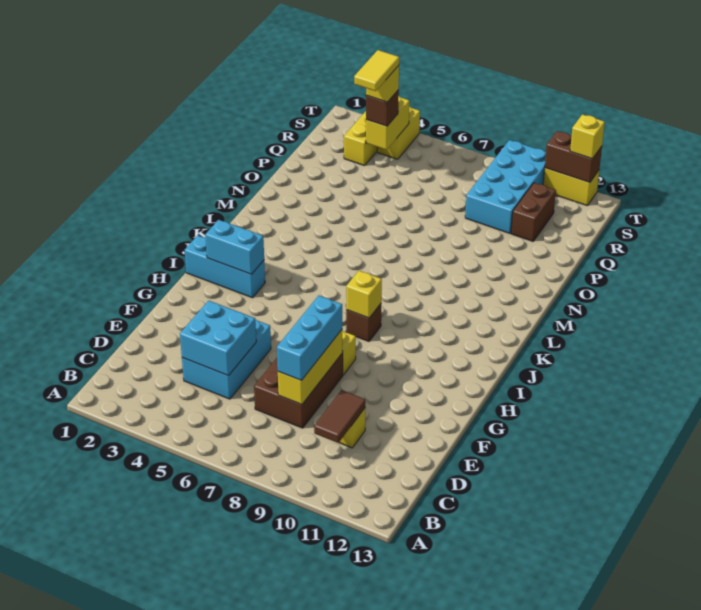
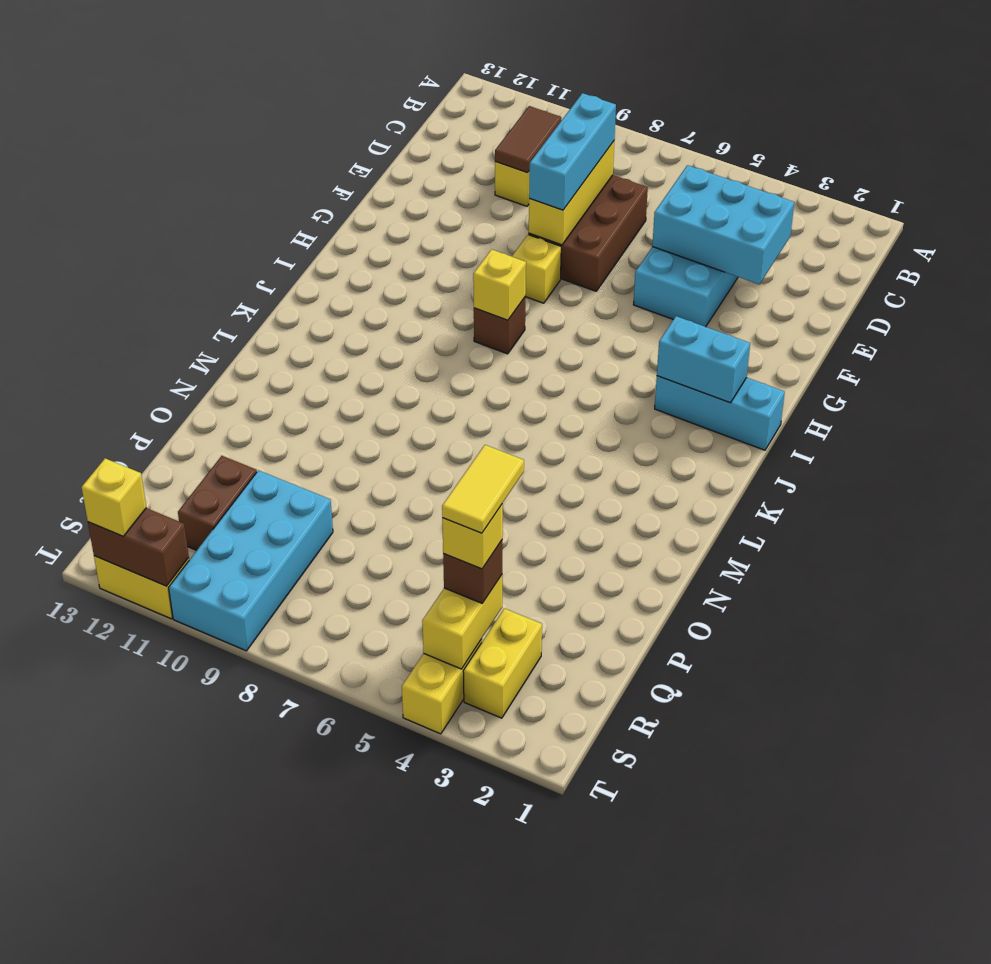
cyan brick D4:E5 level 2 -> cyan brick D3:E5 level 2

